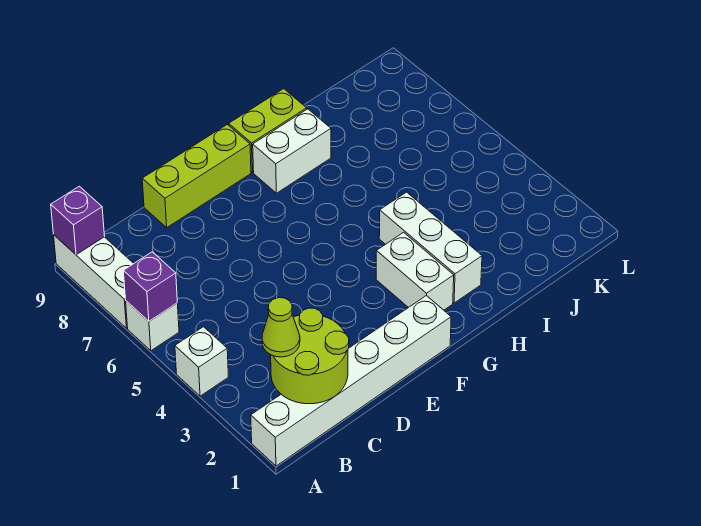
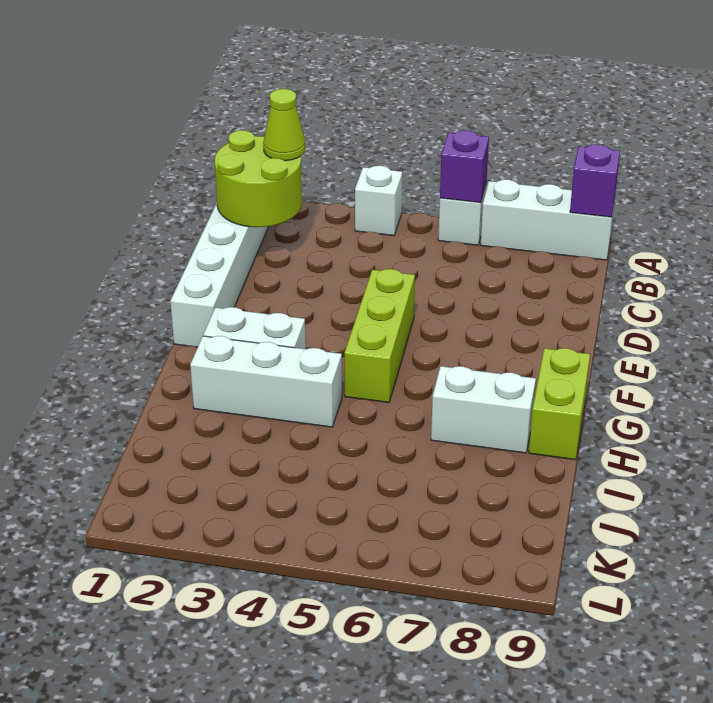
lime brick D9:F9 level 1 -> lime brick E5:G5 level 1
white brick G8:H8 level 1 -> white brick H7:H8 level 1

